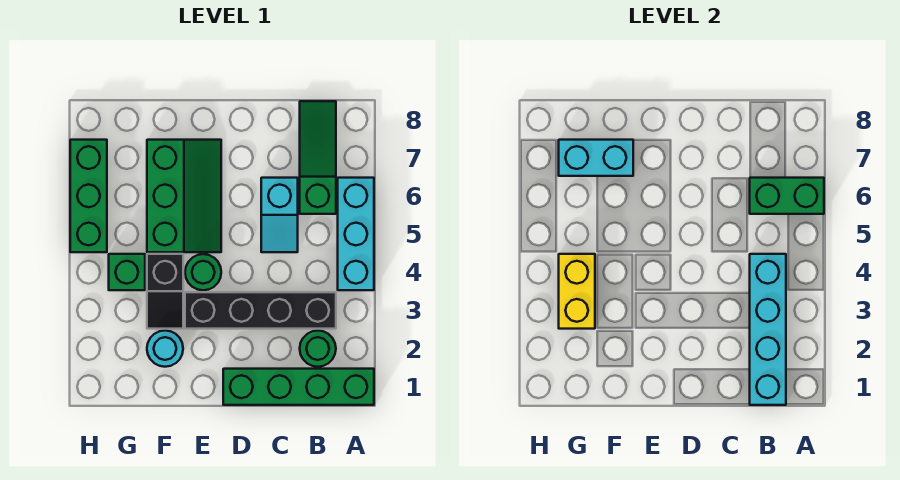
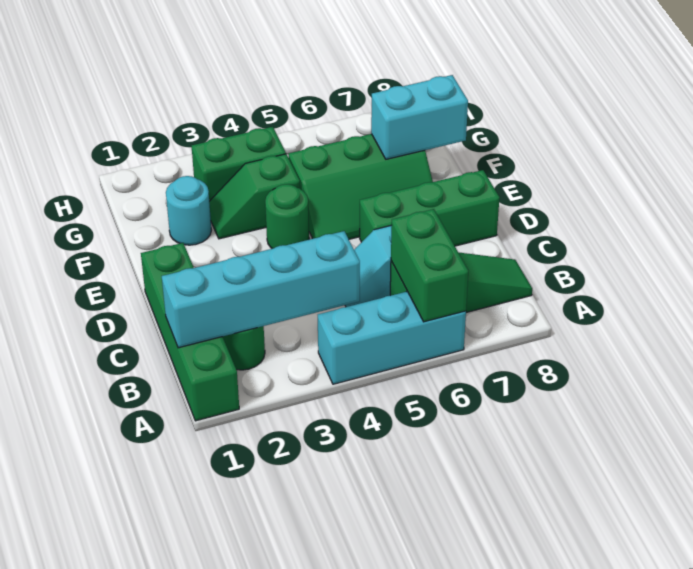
black brick B3:E3 level 1 -> none
black slope F3:F4 level 1 top 4 -> green slope F3:F4 level 1 top 4
cyan brick F7:G7 level 2 -> cyan brick F7:F8 level 2
yellow brick G3:G4 level 2 -> none
green brick G4 level 1 -> green brick G3:G4 level 1
green brick H5:H7 level 1 -> green brick D6:D8 level 1

